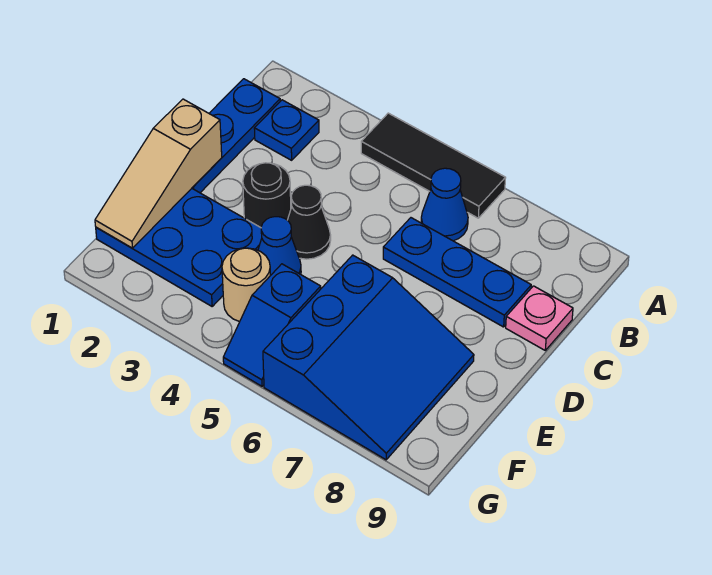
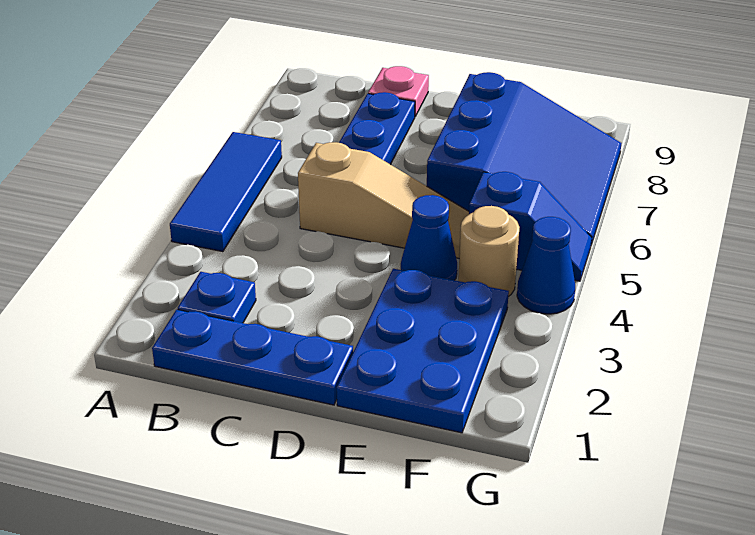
black tile A4:A6 level 1 -> blue tile A4:A6 level 1
blue cone B6 level 1 -> blue cone G4 level 1
tan slope D1:F1 level 2 top D -> tan slope C5:E5 level 1 top C
black round brick D3 level 1 -> none
black cone D4 level 1 -> none
blue slope E6:G8 level 1 top 6 -> blue slope E6:G8 level 1 top E

